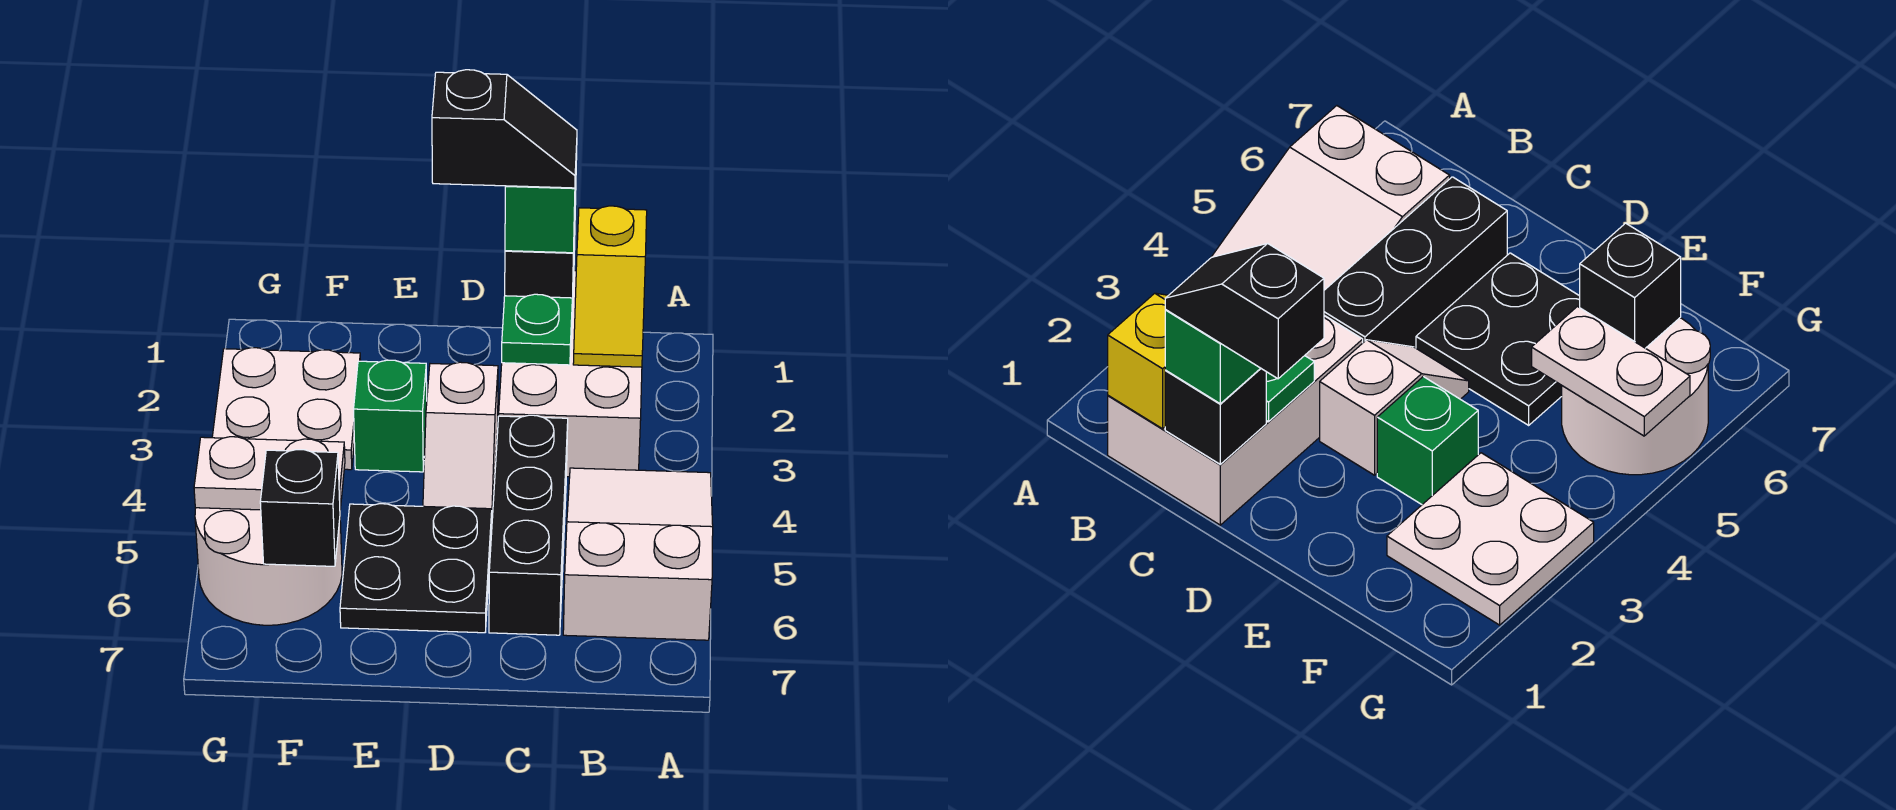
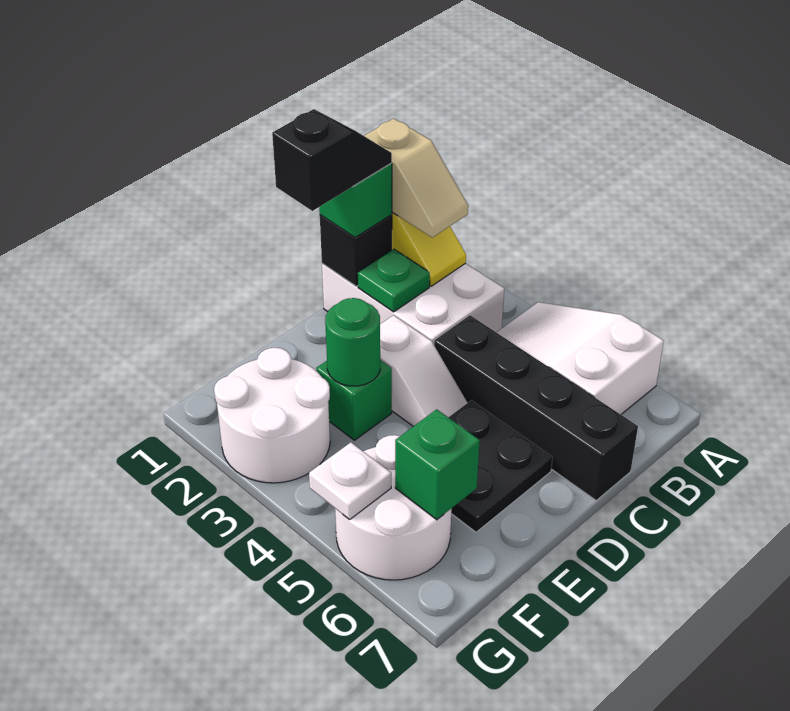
none -> tan slope B1:B2 level 3 top 1
black brick C4:C6 level 1 -> black brick C4:C7 level 1
none -> green round brick E3 level 2
white plate F2:G3 level 1 -> white round brick F2:G3 level 1
white plate F5:G5 level 2 -> white plate G5 level 2
black brick F6 level 2 -> green brick F6 level 2

